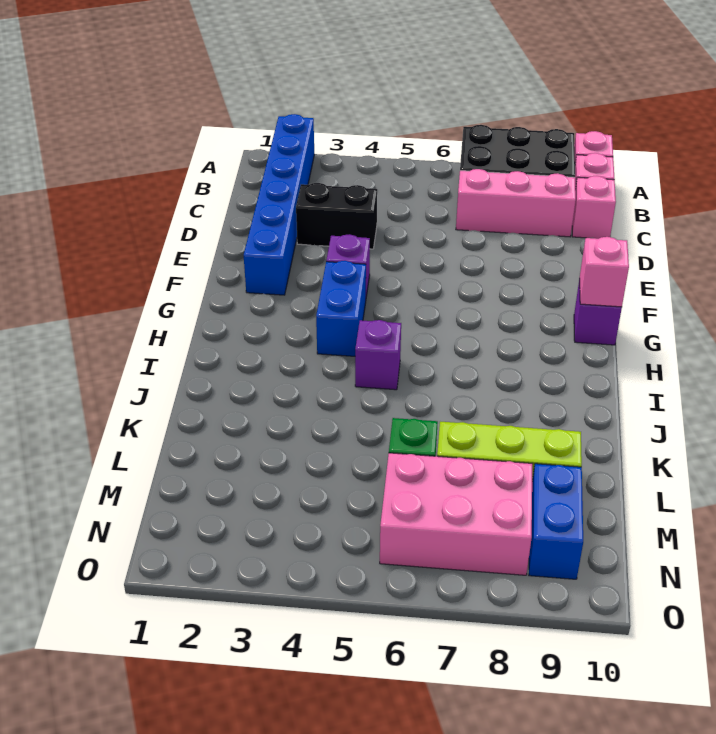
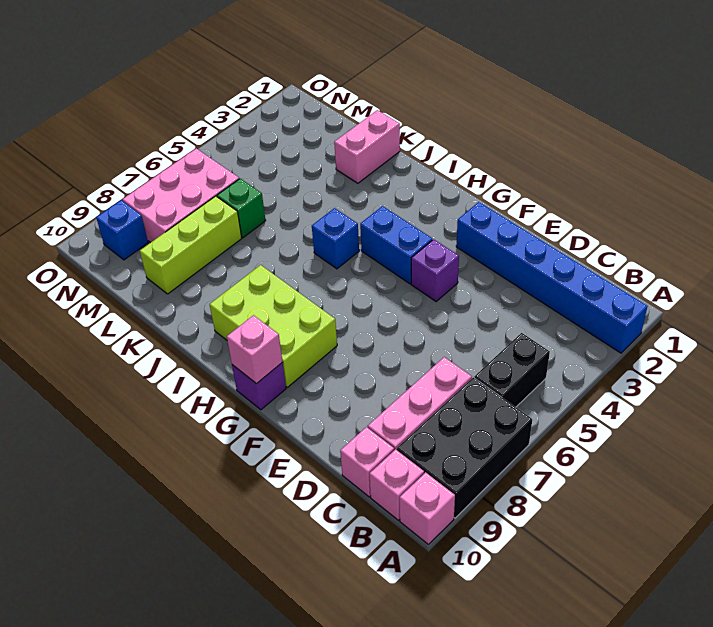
black brick D3:D4 level 1 -> black brick B5:B6 level 1
none -> lime brick G8:I9 level 1
purple brick I5 level 1 -> blue brick I5 level 1
none -> pink brick K1:K2 level 1
blue brick M9:N9 level 1 -> blue brick N9 level 1

